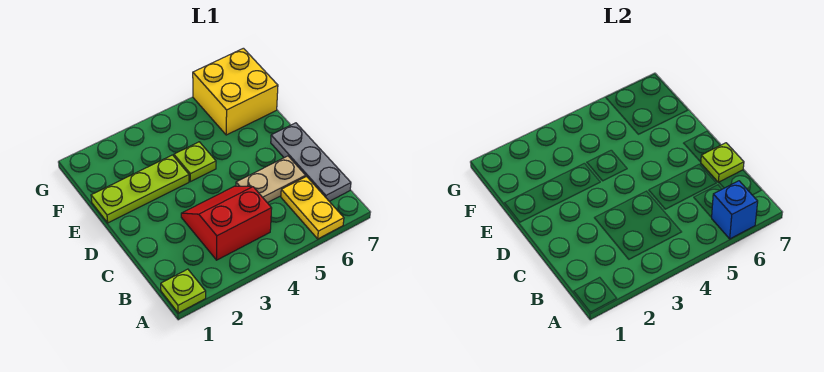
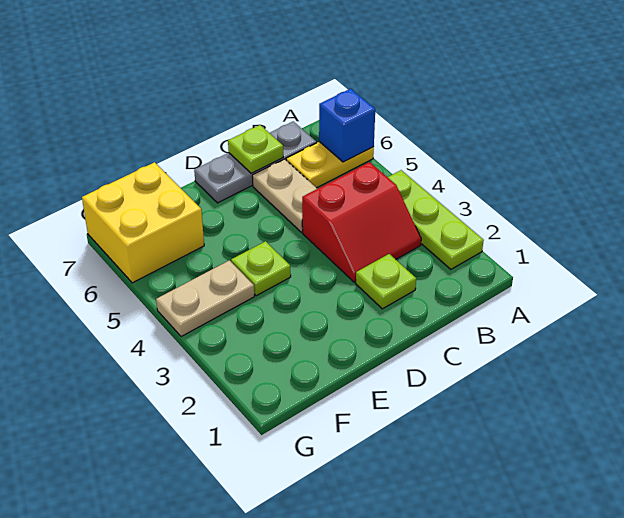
lime plate A1 level 1 -> lime plate C2 level 1
red slope B3:C4 level 1 top B -> red slope B3:C4 level 1 top 4
lime plate E1:E3 level 1 -> lime plate A2:A4 level 1
none -> tan plate F4:G4 level 1

